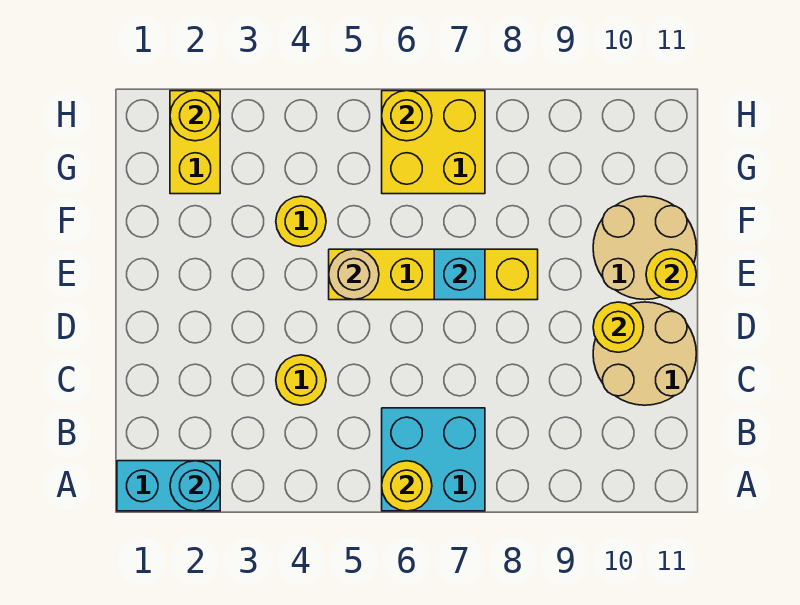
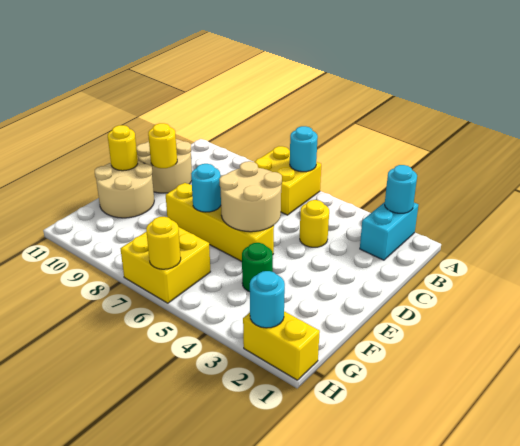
cyan brick A1:A2 level 1 -> cyan brick A2:B2 level 1
cyan brick A6:B7 level 1 -> yellow brick A6:B7 level 1
yellow round brick A6 level 2 -> cyan round brick A6 level 2
tan round brick E5 level 2 -> tan round brick D5:E6 level 2
cyan brick E7 level 2 -> cyan round brick E7 level 2
yellow round brick F4 level 1 -> green round brick F4 level 1
yellow brick G2:H2 level 1 -> yellow brick H1:H2 level 1
yellow round brick H2 level 2 -> cyan round brick H2 level 2

